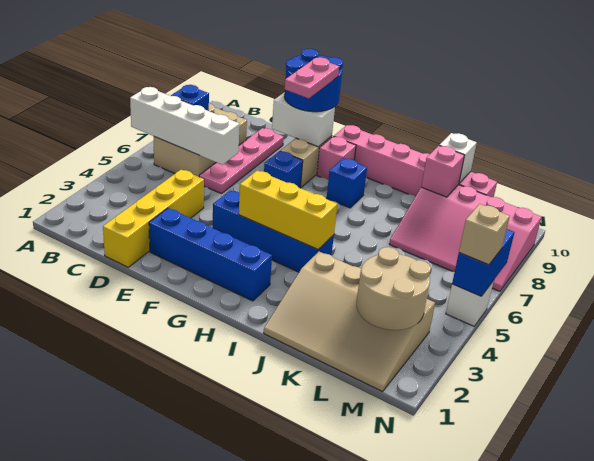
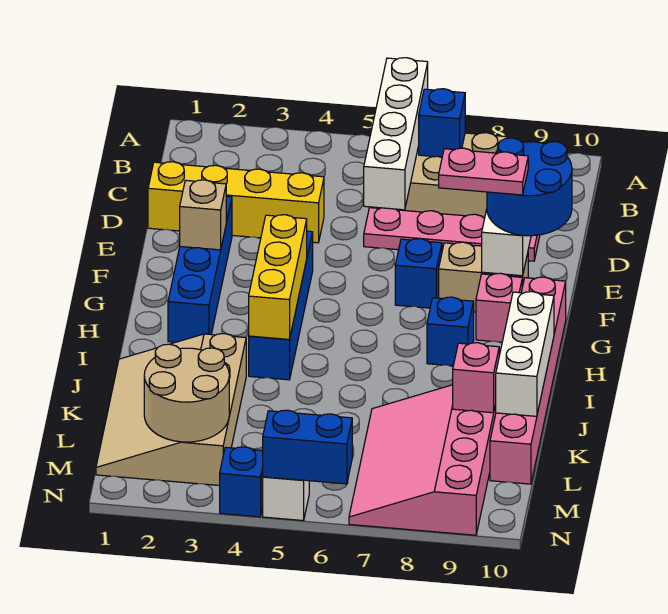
white brick K10 level 2 -> white brick I10:K10 level 2
none -> blue brick N4 level 1
tan brick N5 level 3 -> tan brick F2 level 2

